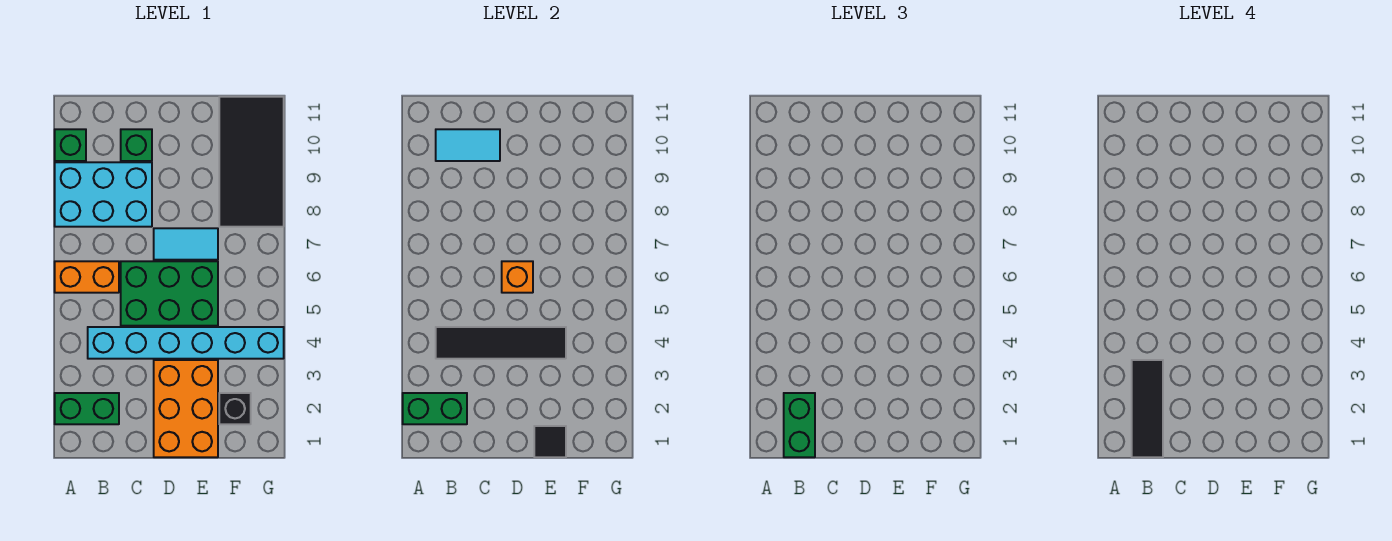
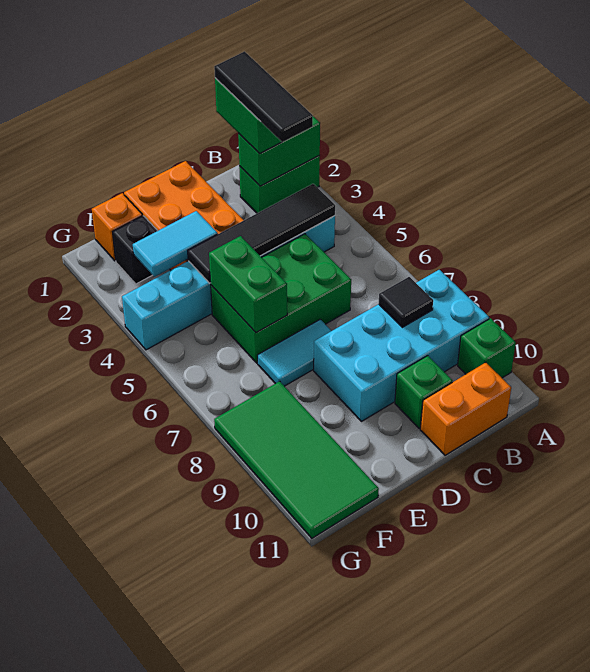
orange brick A6:B6 level 1 -> orange brick B11:C11 level 1
cyan brick A8:C9 level 1 -> cyan brick A8:D9 level 1
cyan tile B10:C10 level 2 -> cyan tile E3:F3 level 2
orange brick D6 level 2 -> orange brick F1 level 1
black tile E1 level 2 -> black tile B8 level 2
none -> green brick E5:E6 level 2
black tile F8:G11 level 1 -> green tile F8:G11 level 1

